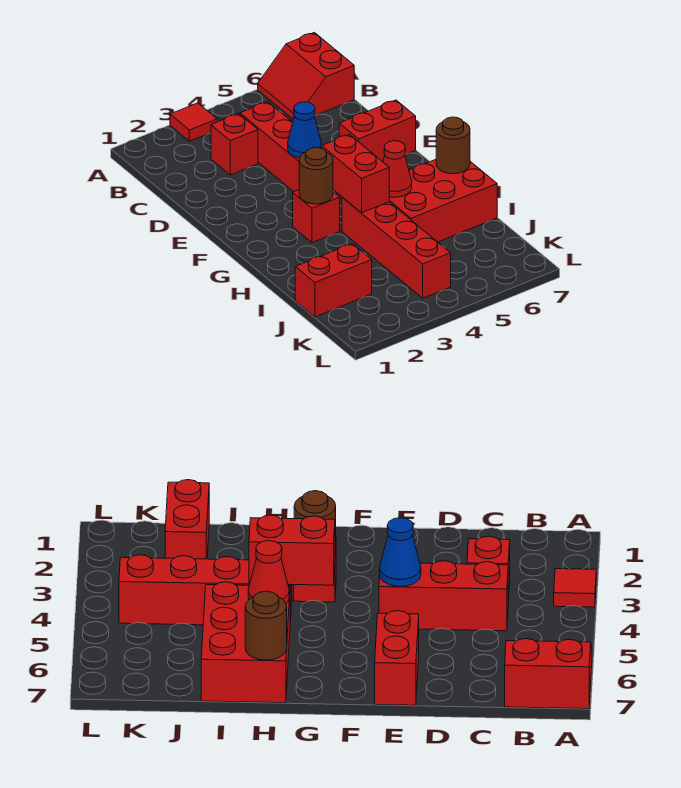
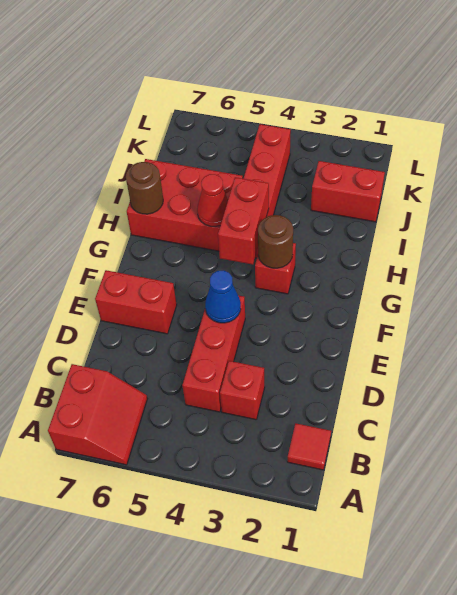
red tile A3 level 1 -> red tile B1 level 1

